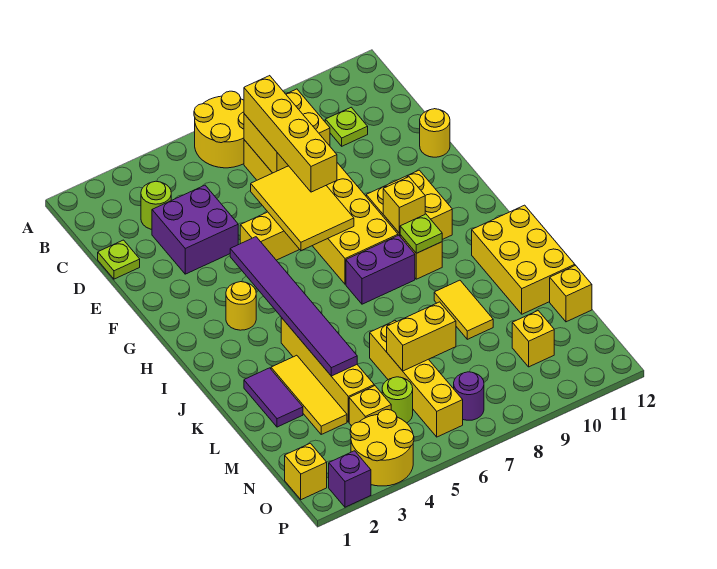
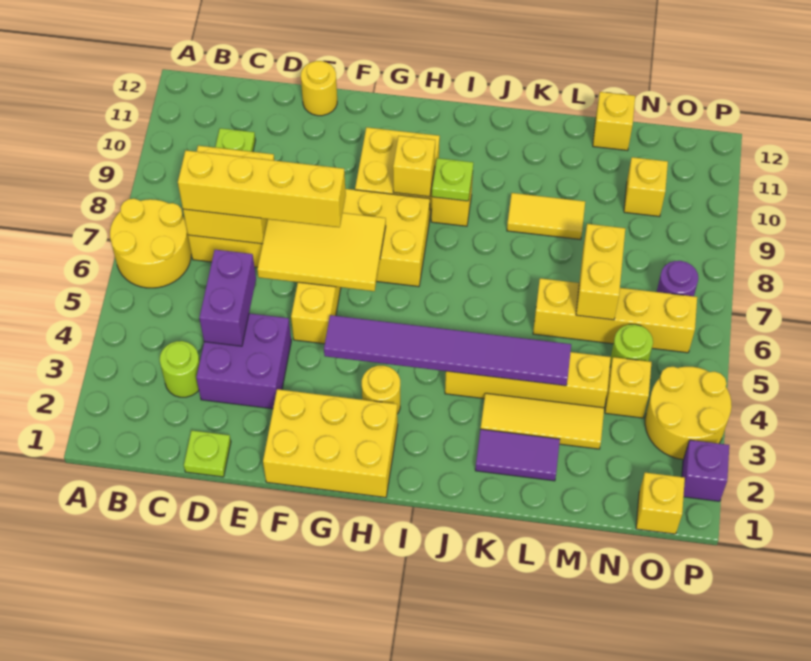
purple brick I7:I8 level 1 -> purple brick D4:D5 level 2
yellow brick J11:L12 level 1 -> yellow brick F1:H2 level 1

